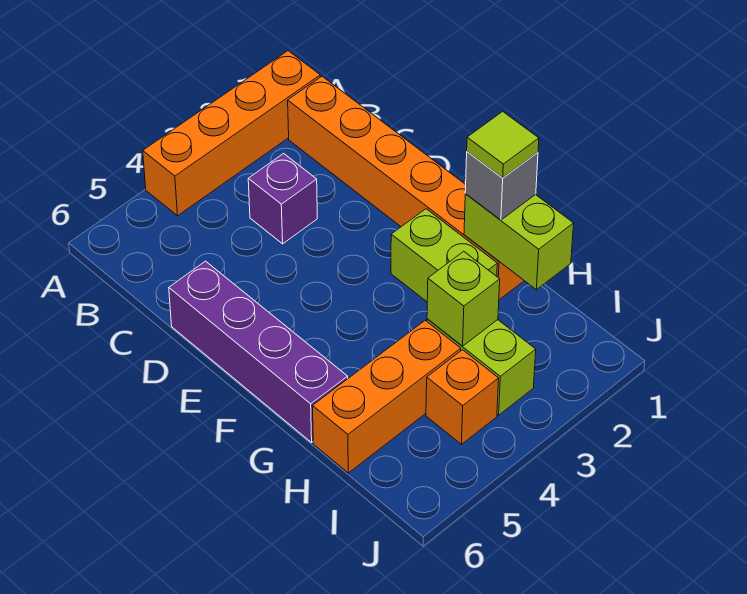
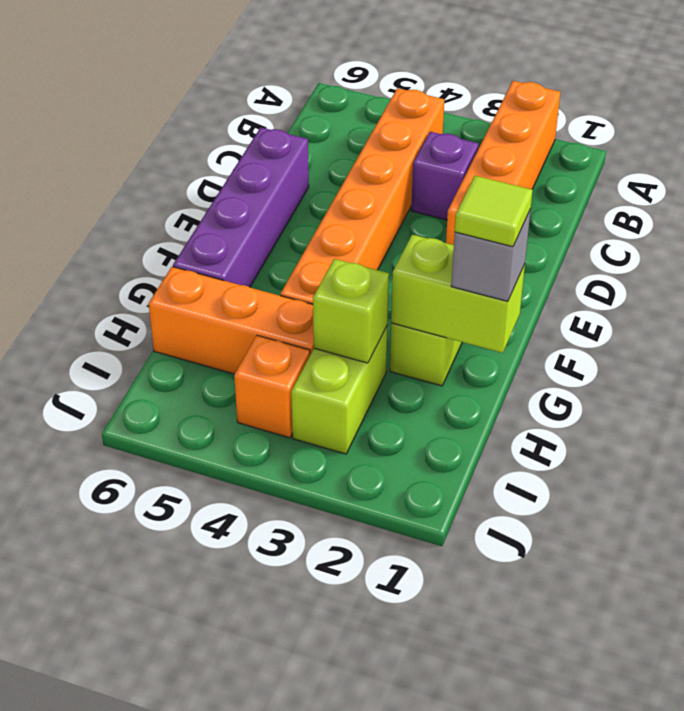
orange brick A1:A4 level 1 -> orange brick A2:D2 level 1
orange brick B1:G1 level 1 -> orange brick B4:G4 level 1
lime brick G1:H1 level 2 -> lime brick G1:G2 level 2

